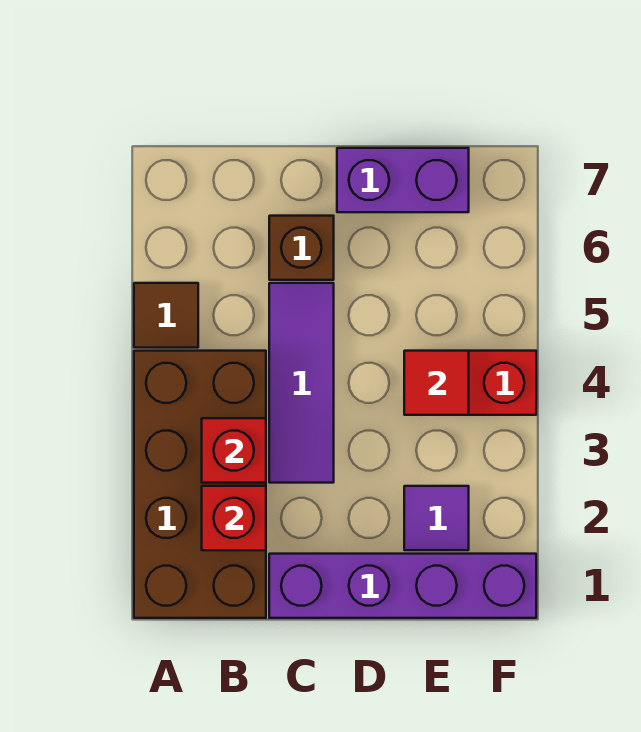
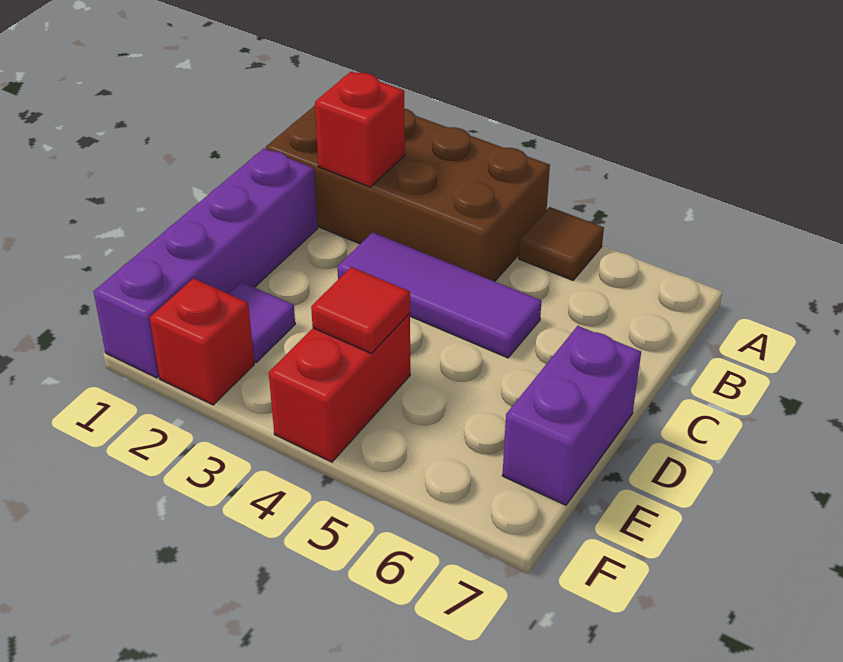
red brick B3 level 2 -> red brick F2 level 1
brown brick C6 level 1 -> none

